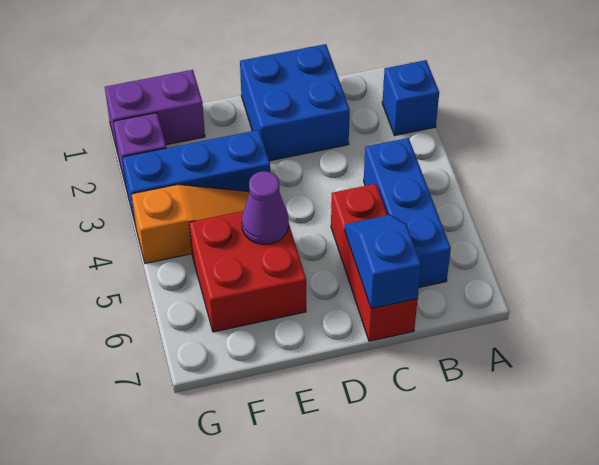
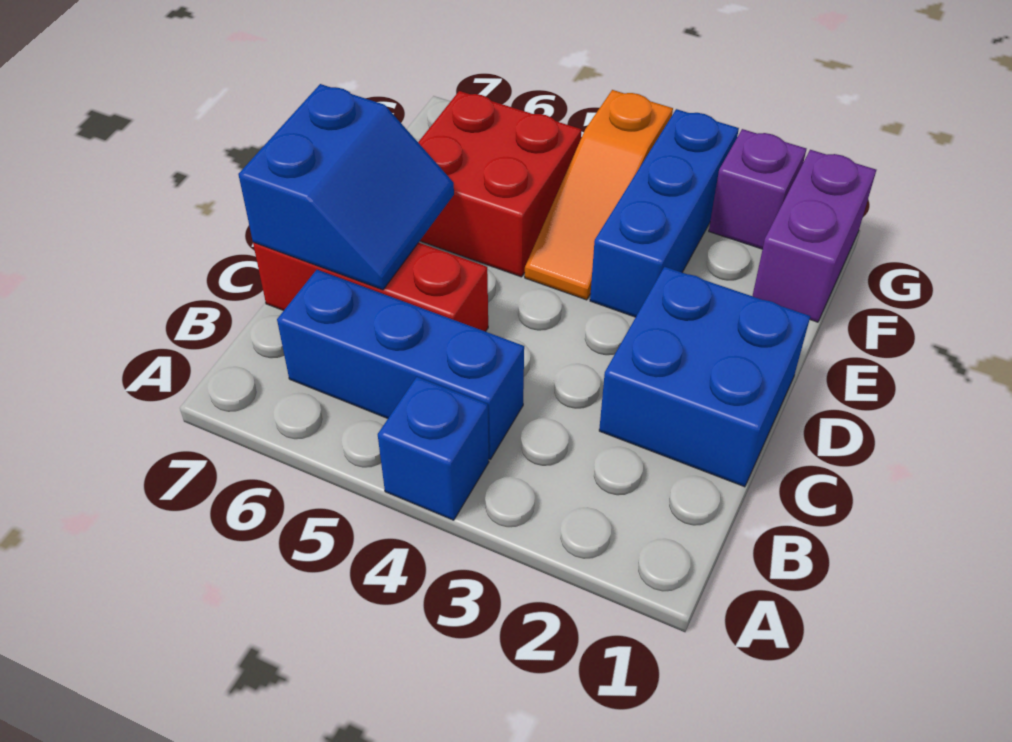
blue brick A2 level 1 -> blue brick A4 level 1
blue slope C6:C7 level 2 top 7 -> blue slope C6:D7 level 2 top 7
purple cone E5 level 2 -> none

